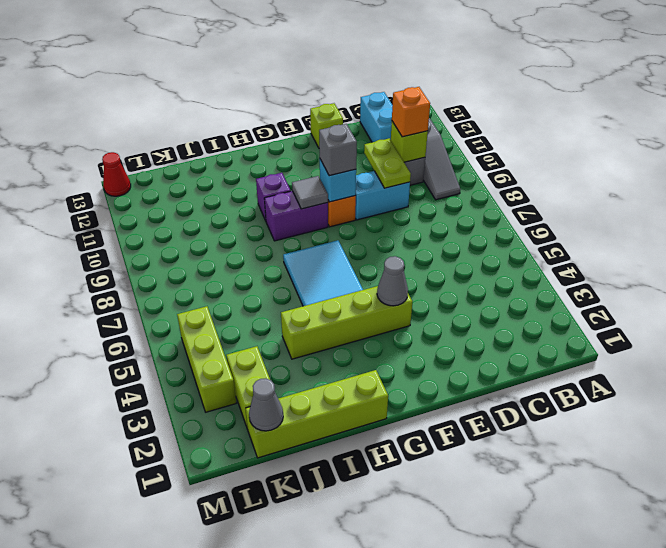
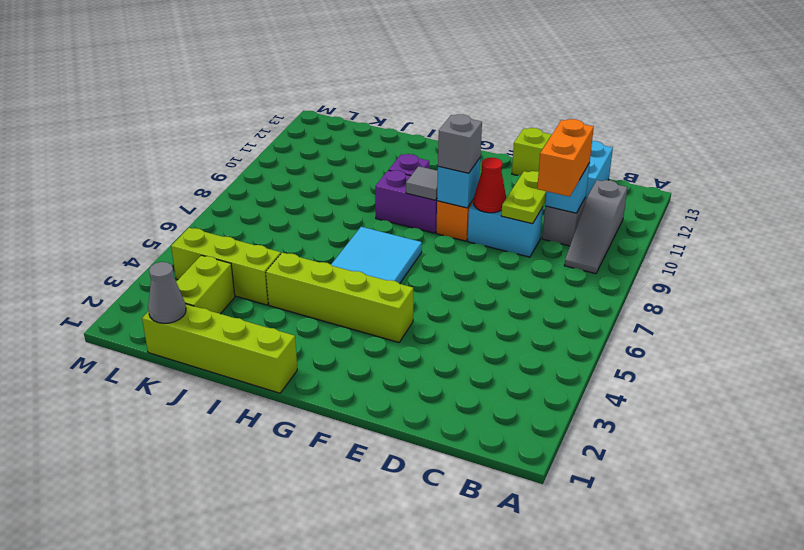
lime brick C10 level 2 -> cyan brick C10 level 2
orange brick C10 level 3 -> orange brick C9:C10 level 3
grey cone F4 level 2 -> none
lime brick L3:L5 level 1 -> lime brick J4:L4 level 1
red cone M13 level 1 -> red cone E9 level 2

